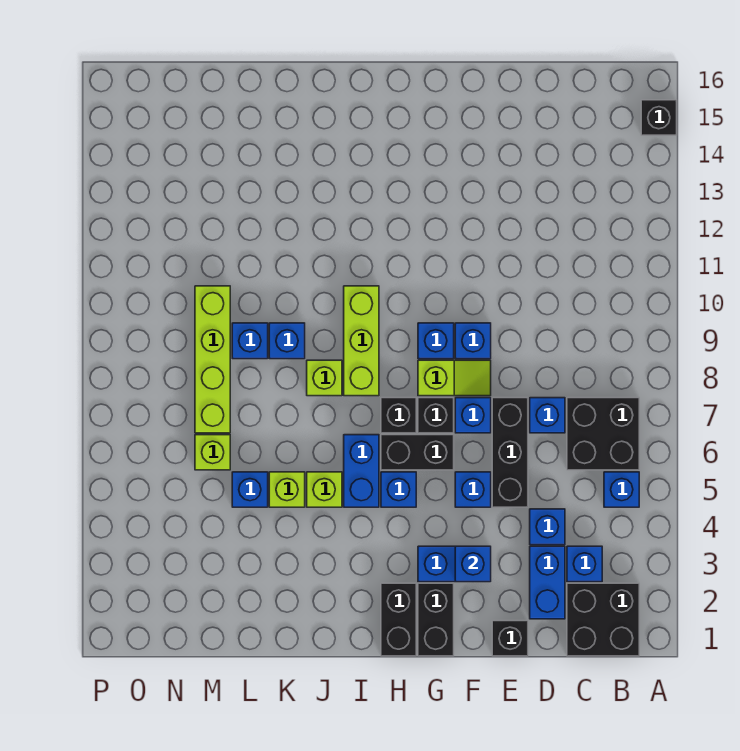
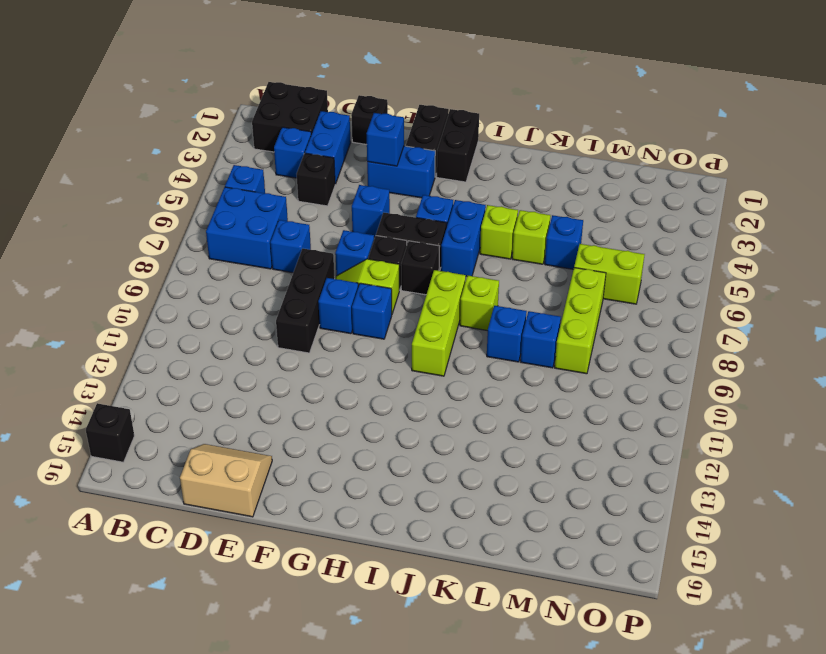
black brick B6:C7 level 1 -> blue brick B6:C7 level 1
blue brick D4 level 1 -> black brick D4 level 1
none -> tan slope D15:E16 level 1 top 16
black brick E5:E7 level 1 -> black brick E8:E10 level 1
lime brick M6 level 1 -> lime brick M6:N6 level 1
lime brick M7:M10 level 1 -> lime brick M7:M9 level 1

